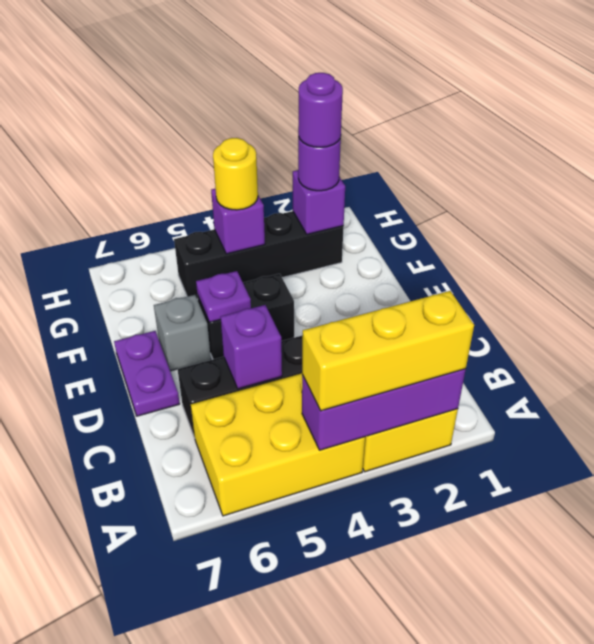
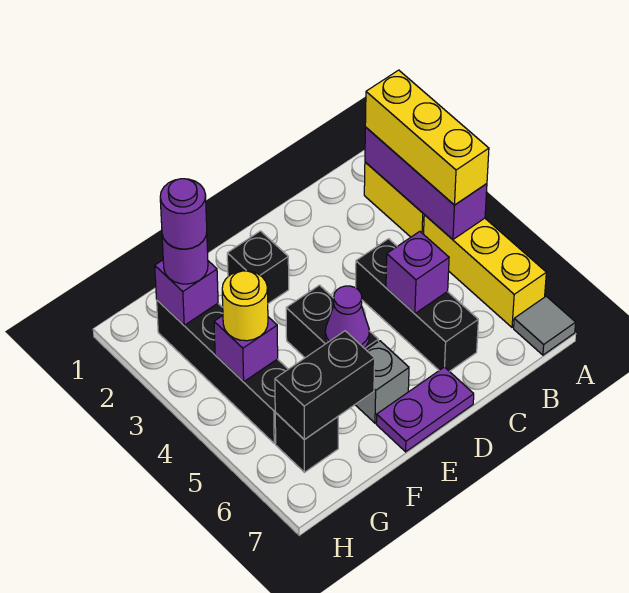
yellow brick A4:B6 level 1 -> yellow brick A4:A6 level 1
none -> grey tile A7 level 1
none -> black brick E2 level 1
purple plate E5 level 2 -> purple cone E5 level 2
none -> black brick F6:G6 level 2
none -> black brick G6 level 1

